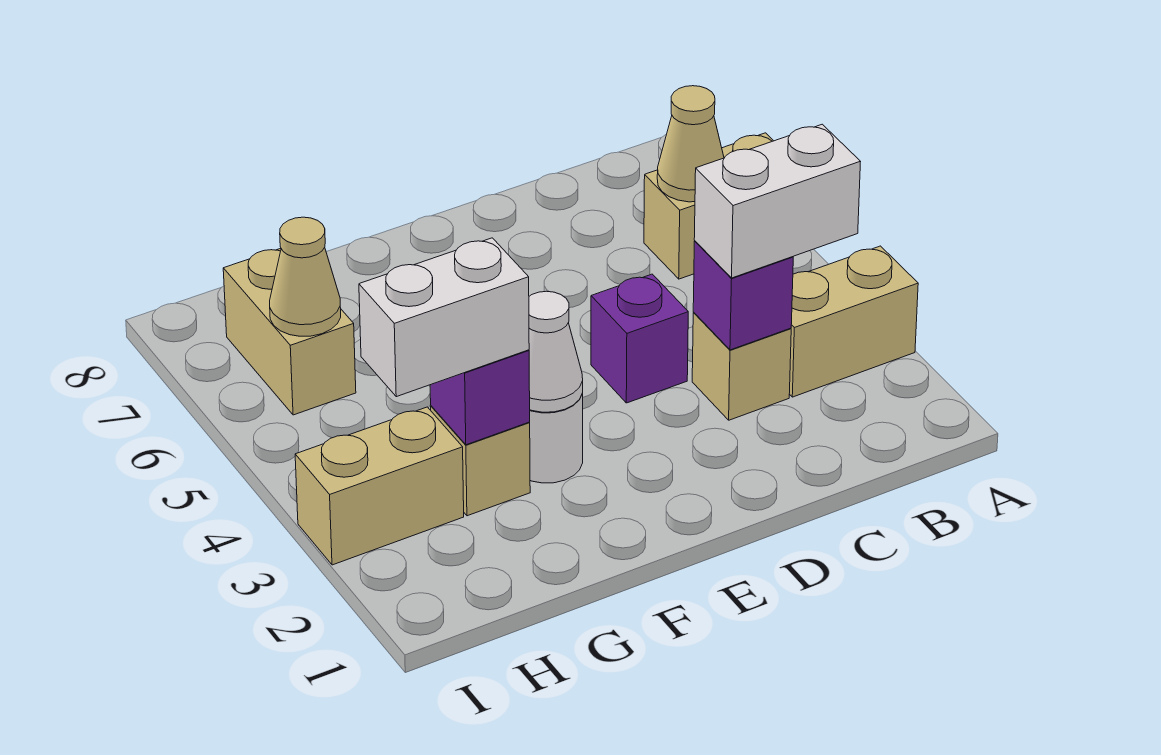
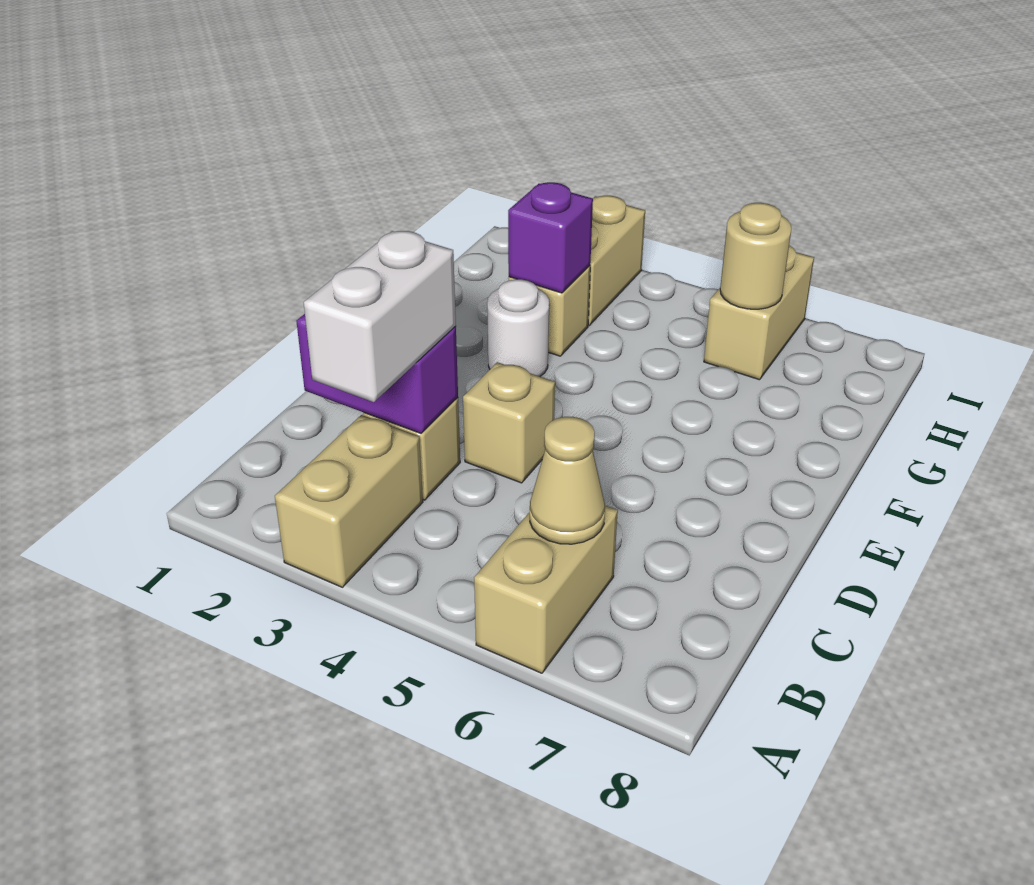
purple brick C3 level 2 -> purple brick C2:C3 level 2
purple brick D4 level 1 -> tan brick D4 level 1
white cone F3 level 2 -> none
white brick G3:H3 level 3 -> none
tan brick H6:H7 level 1 -> tan brick H6:I6 level 1
tan cone H6 level 2 -> tan round brick H6 level 2

